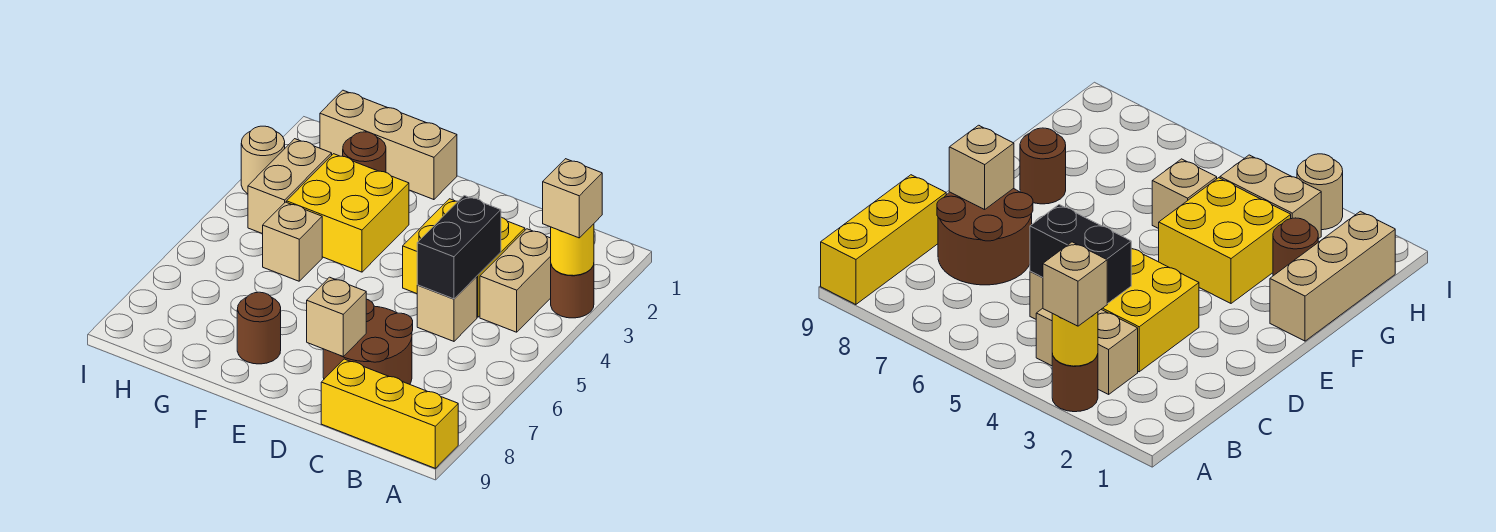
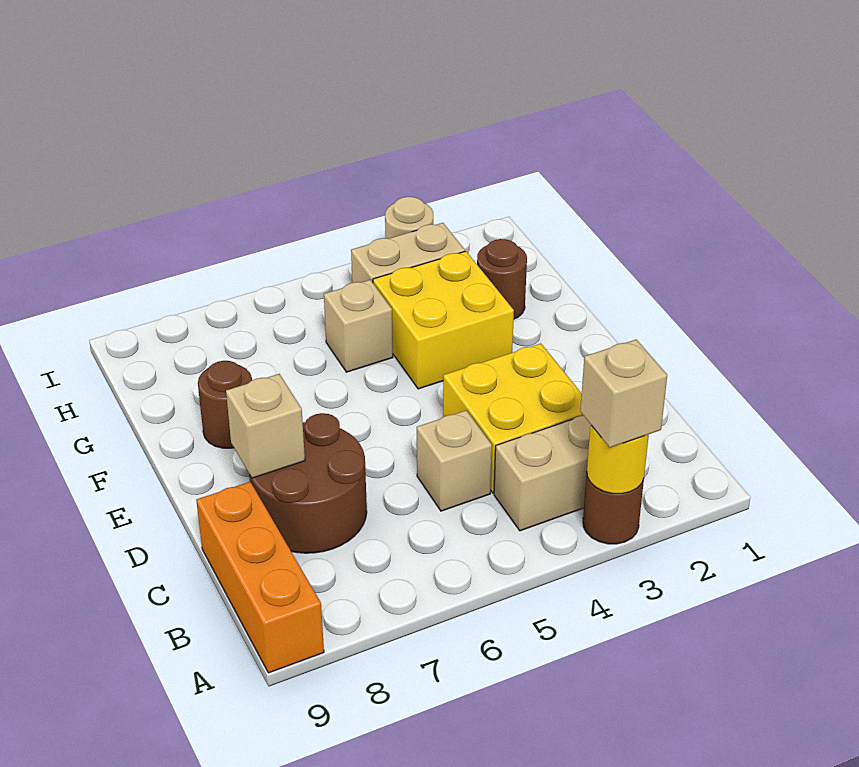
yellow brick A9:C9 level 1 -> orange brick A9:C9 level 1
black brick C4:C5 level 2 -> none
tan brick F1:H1 level 1 -> none

